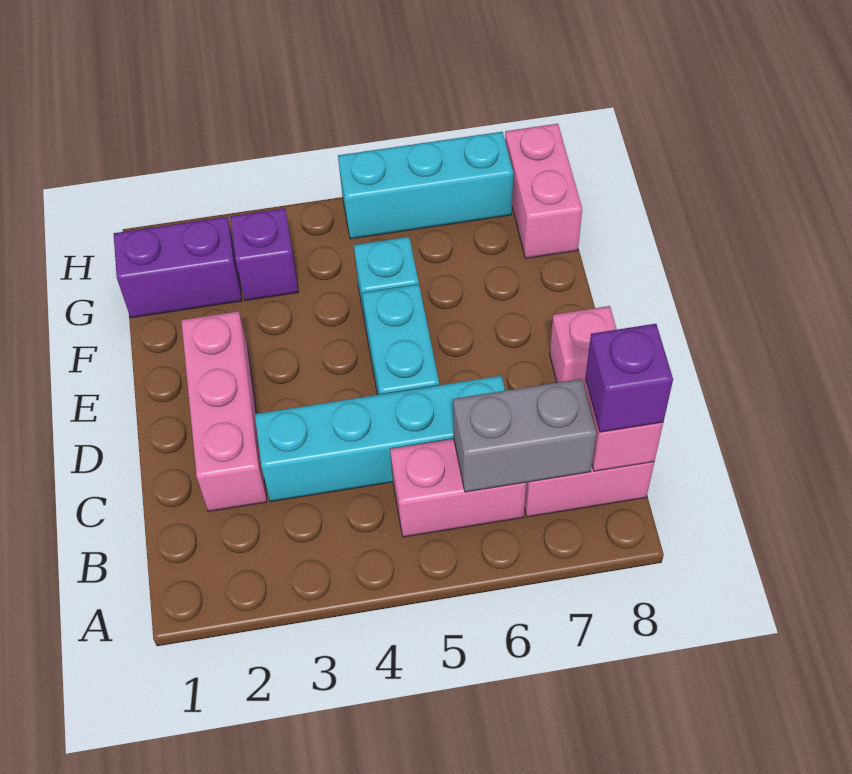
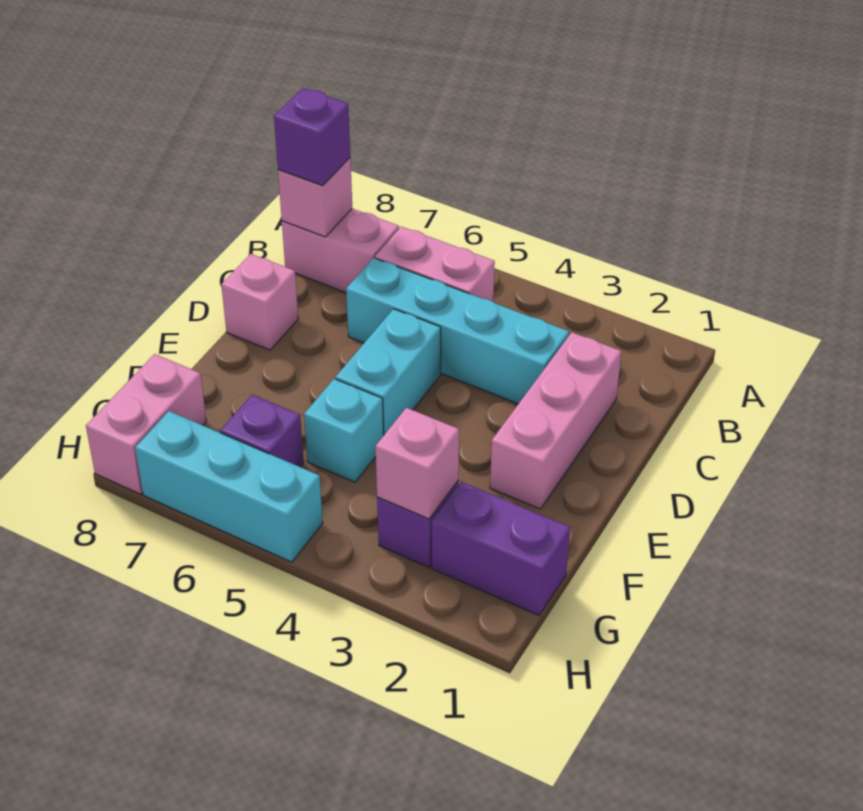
grey brick B6:B7 level 2 -> none
none -> pink brick G3 level 2
none -> purple brick G6 level 1

